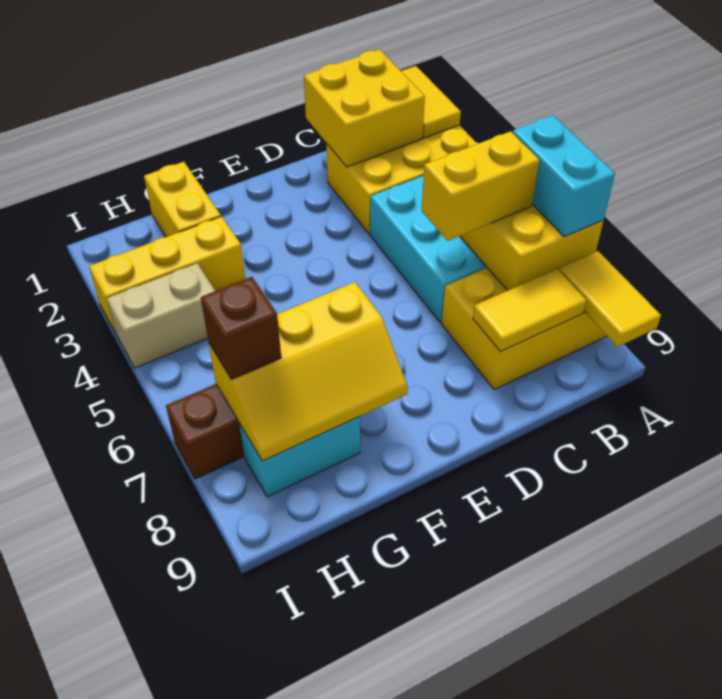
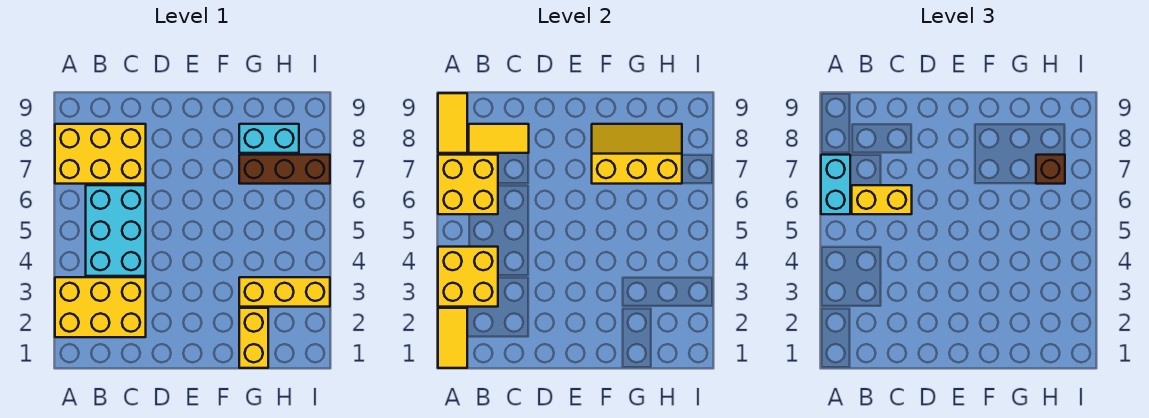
yellow brick B1:C2 level 2 -> yellow brick A3:B4 level 2
tan brick H4:I4 level 1 -> none

